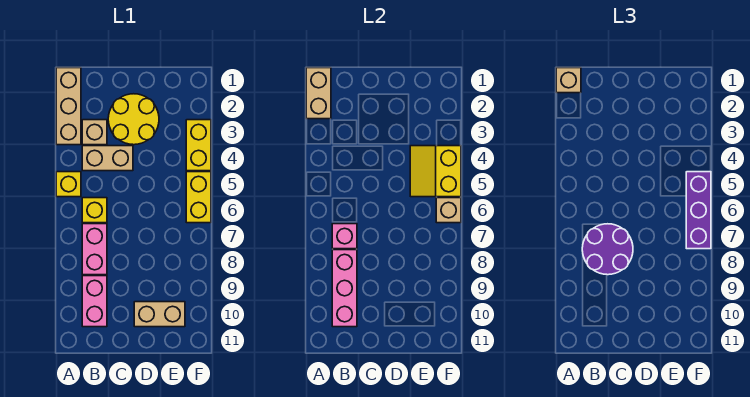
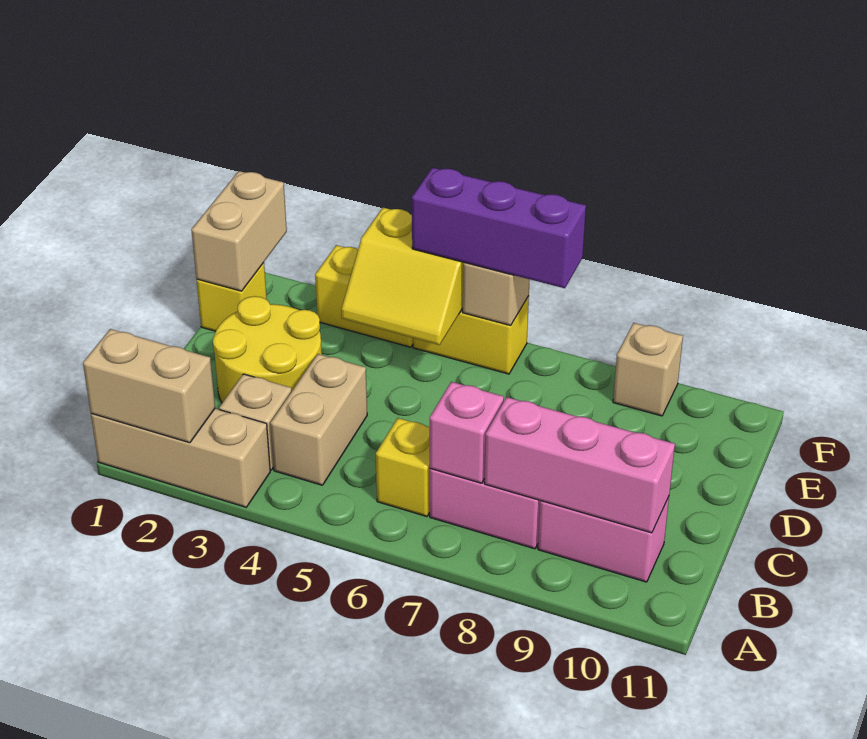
tan brick A1 level 3 -> tan brick F9 level 1
yellow brick A5 level 1 -> yellow brick E1 level 1
purple round brick B7:C8 level 3 -> none
tan brick D10:E10 level 1 -> tan brick E1:F1 level 2

